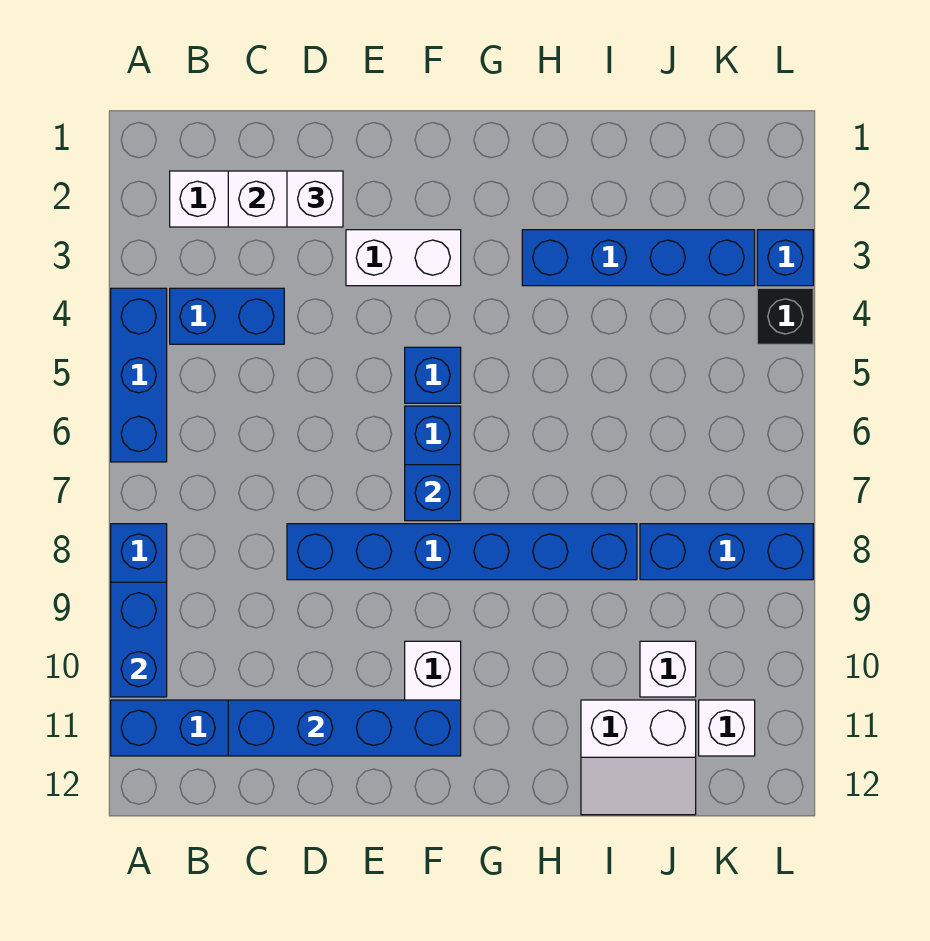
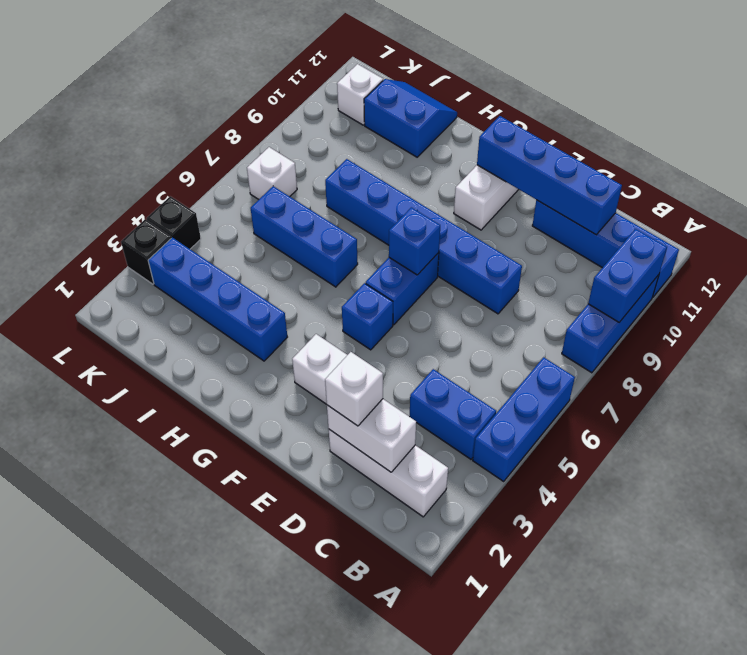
white slope I11:J12 level 1 top 11 -> blue slope I11:J12 level 1 top 11
blue brick J8:L8 level 1 -> blue brick H6:J6 level 1
white brick J10 level 1 -> white brick K7 level 1
blue brick L3 level 1 -> black brick L3 level 1

